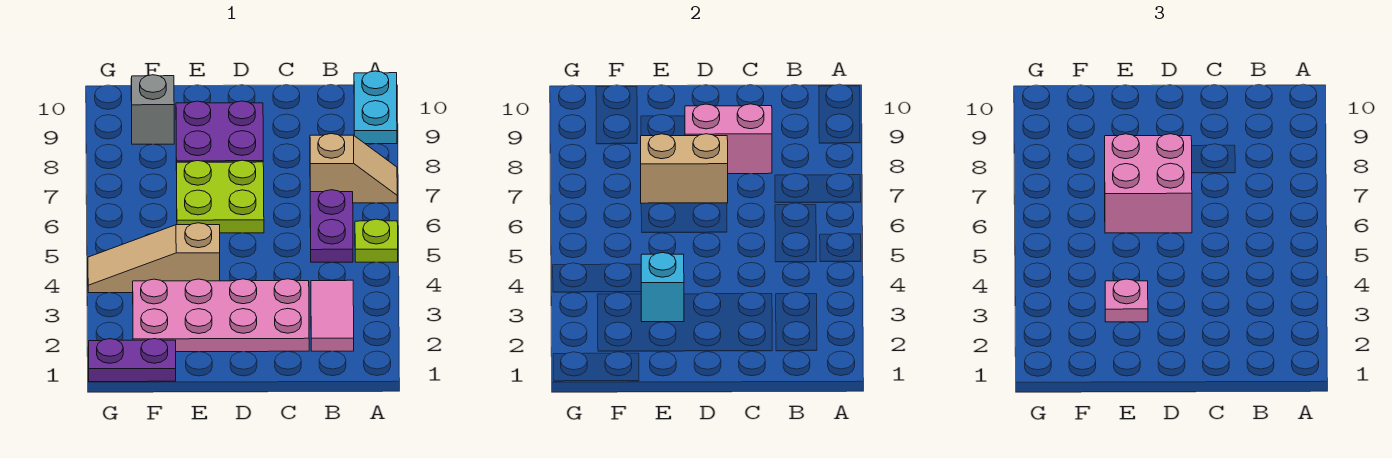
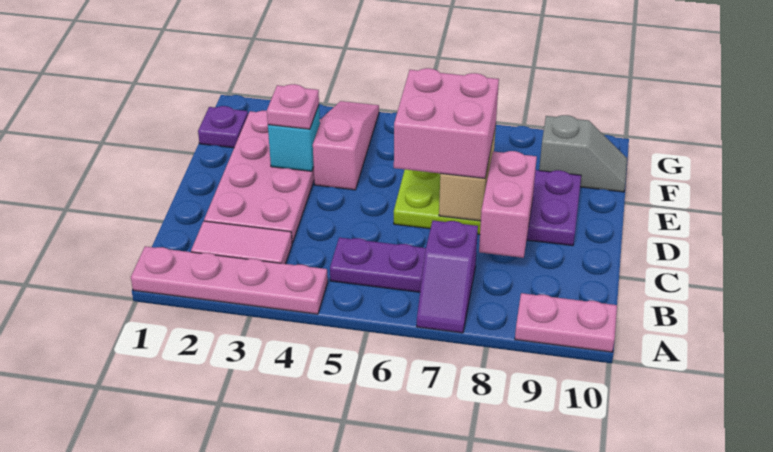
none -> pink plate A1:A4 level 1
lime plate A5 level 1 -> none
tan slope A7:B7 level 1 top B -> purple slope A7:B7 level 1 top B
cyan plate A9:A10 level 1 -> pink plate A9:A10 level 1
tan slope E4:G4 level 1 top E -> pink slope E4:G4 level 1 top E
purple plate F1:G1 level 1 -> purple plate F1 level 1

